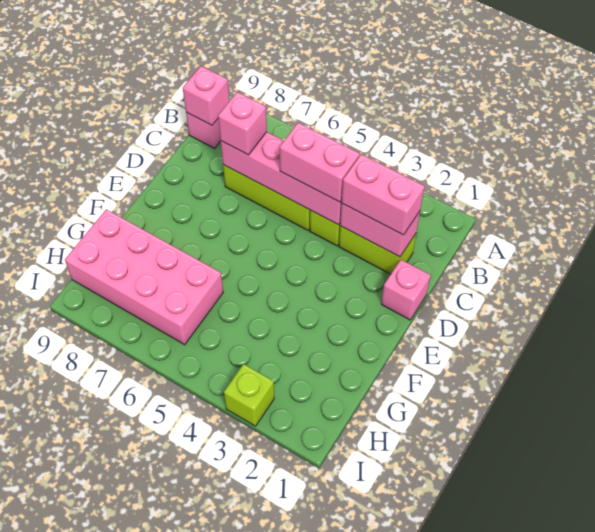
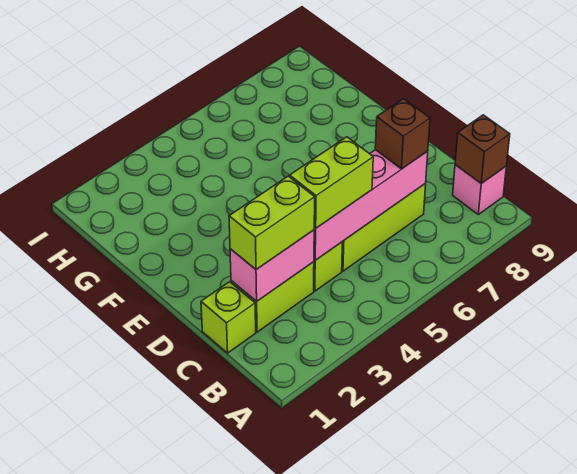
pink brick B9 level 2 -> brown brick B9 level 2
pink brick C2:C3 level 3 -> lime brick C2:C3 level 3
pink brick C4:C5 level 3 -> lime brick C4:C5 level 3
pink brick C7 level 3 -> brown brick C7 level 3
pink brick D1 level 1 -> none
pink brick G6:H9 level 1 -> none
lime brick I3 level 1 -> lime brick C1 level 1

